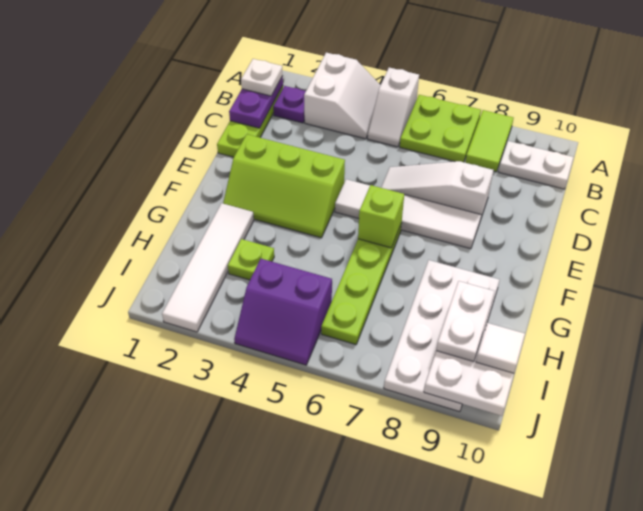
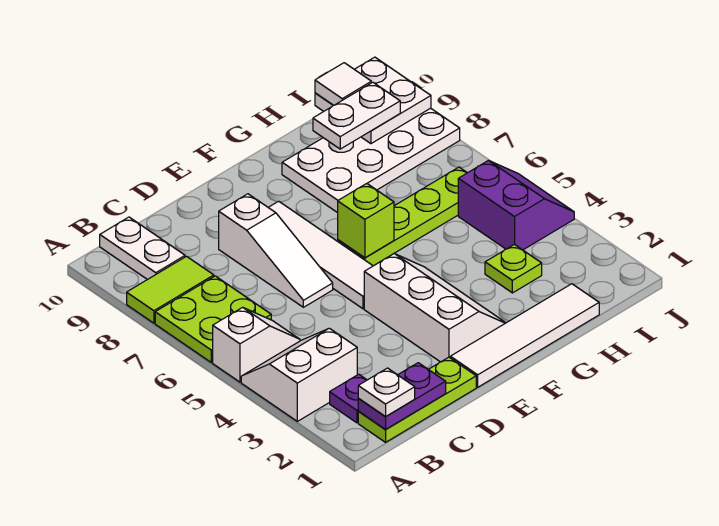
lime slope E2:F4 level 1 top E -> white slope E2:F4 level 1 top E
white tile G2:J2 level 1 -> white tile E1:H1 level 1

